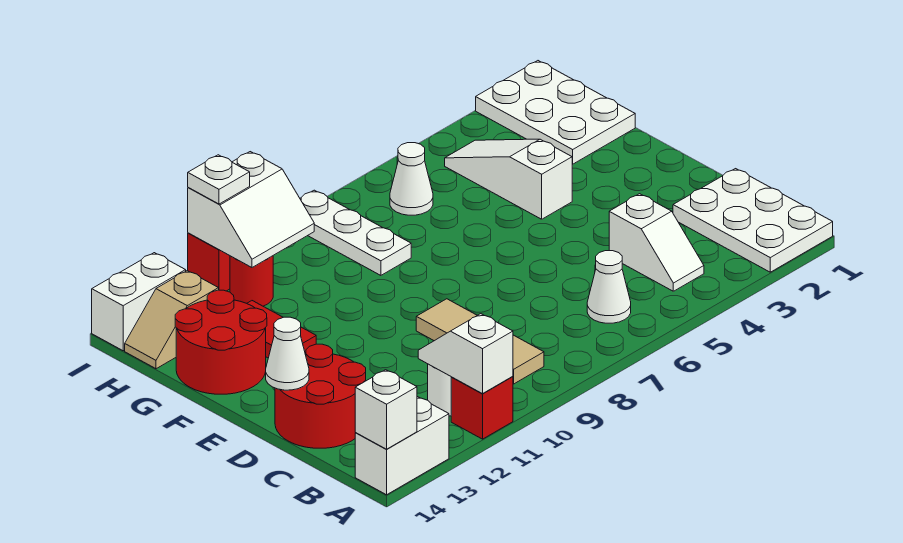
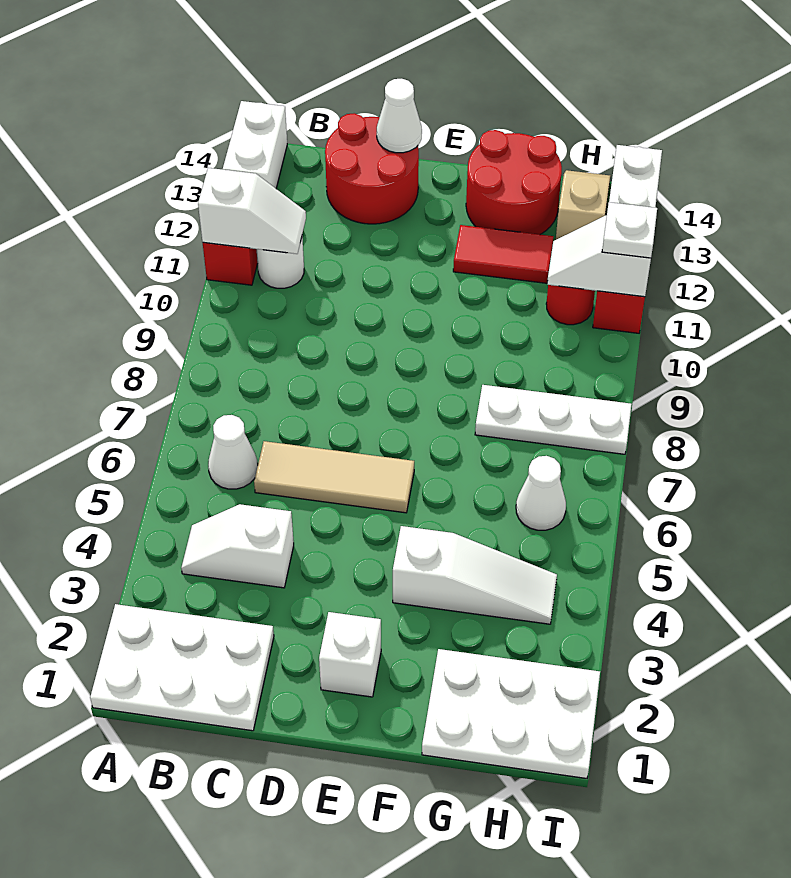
white brick A14 level 2 -> white brick E2 level 1
tan tile B9:D9 level 1 -> tan tile C6:E6 level 1
white slope H10:I11 level 2 top I -> white slope H11:I11 level 2 top I

